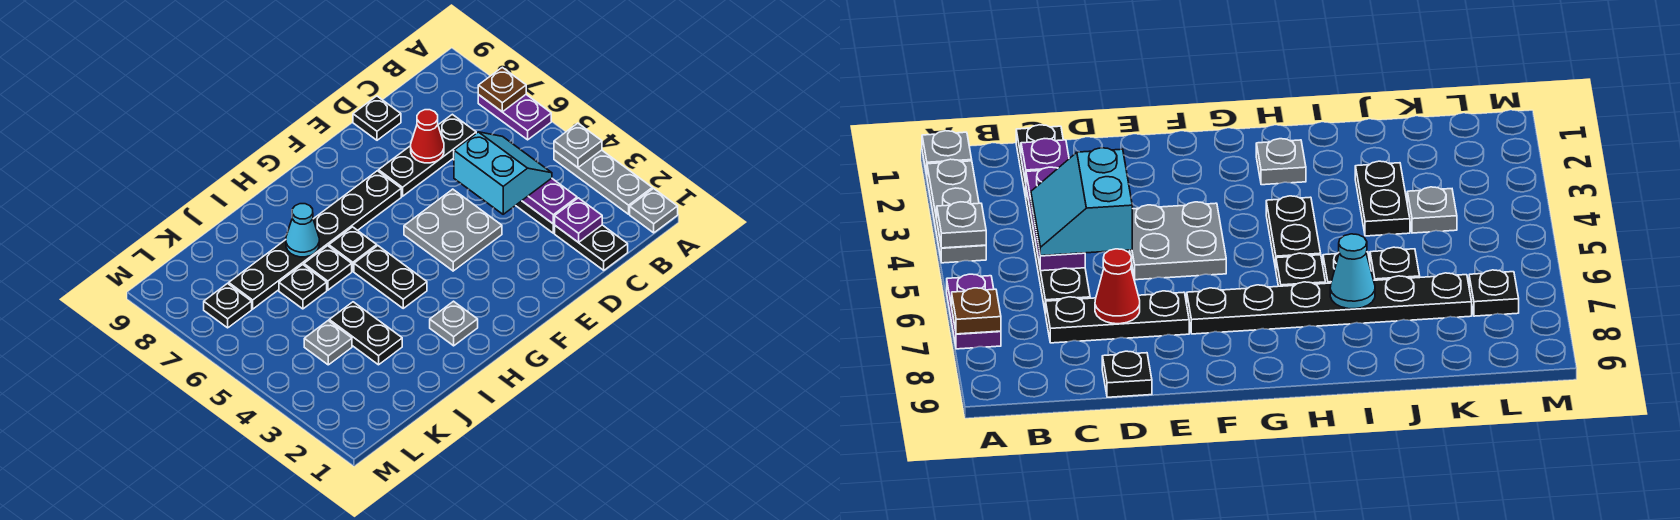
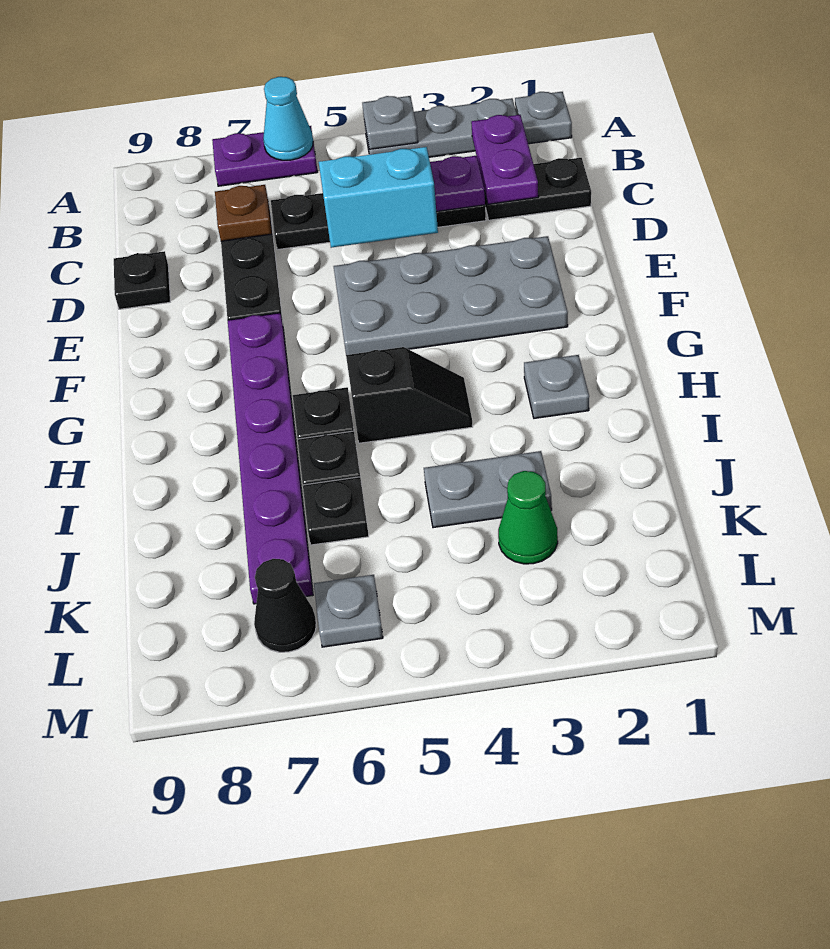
brown plate A7 level 2 -> brown plate C7 level 2
purple plate C2 level 2 -> purple plate B2:C2 level 2
red cone D7 level 2 -> none
grey plate E4:F5 level 1 -> grey plate E2:F5 level 1
black plate F7:K7 level 1 -> purple plate F7:K7 level 1
black plate H4:H5 level 1 -> black slope H4:H5 level 1 top 5
cyan cone I7 level 2 -> cyan cone A6 level 2
black plate J3:J4 level 1 -> grey plate J3:J4 level 1
none -> green cone K3 level 1
grey plate K4 level 1 -> grey plate L6 level 1
black plate L7 level 1 -> black cone L7 level 1

